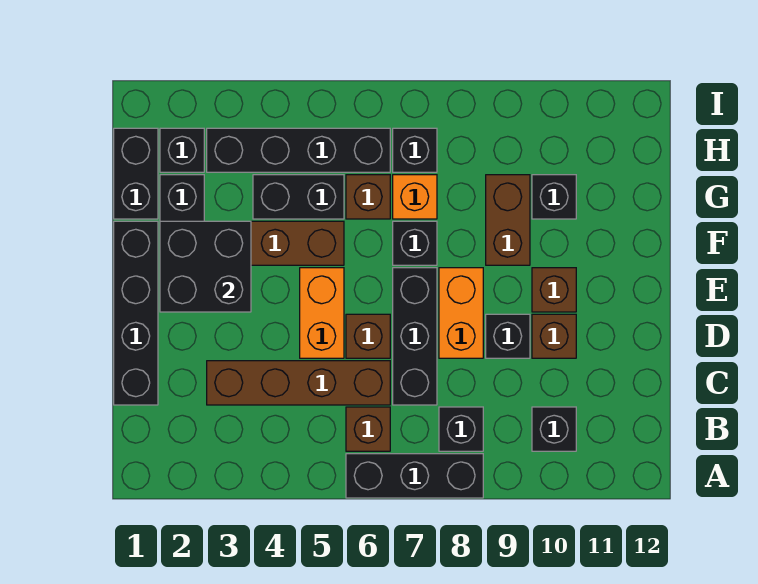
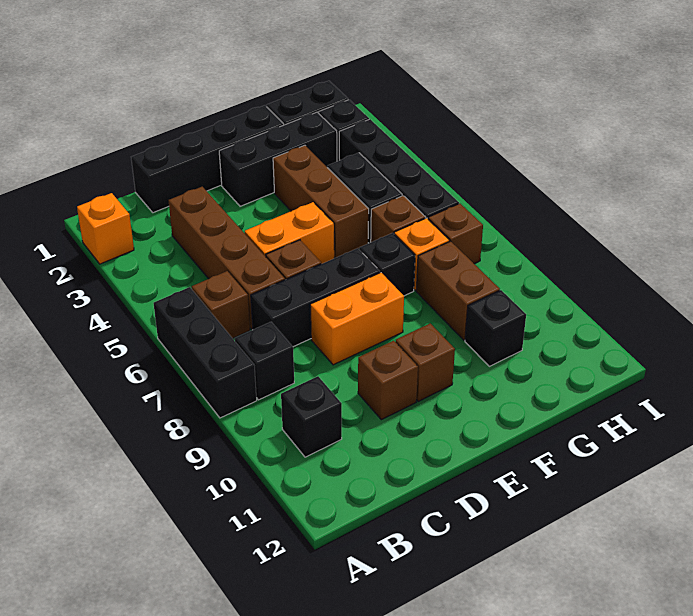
none -> orange brick A2 level 1
black brick D9 level 1 -> none
black brick E2:F3 level 2 -> none
brown brick F9:G9 level 1 -> brown brick G8:G9 level 1
black brick H7 level 1 -> brown brick H7 level 1

